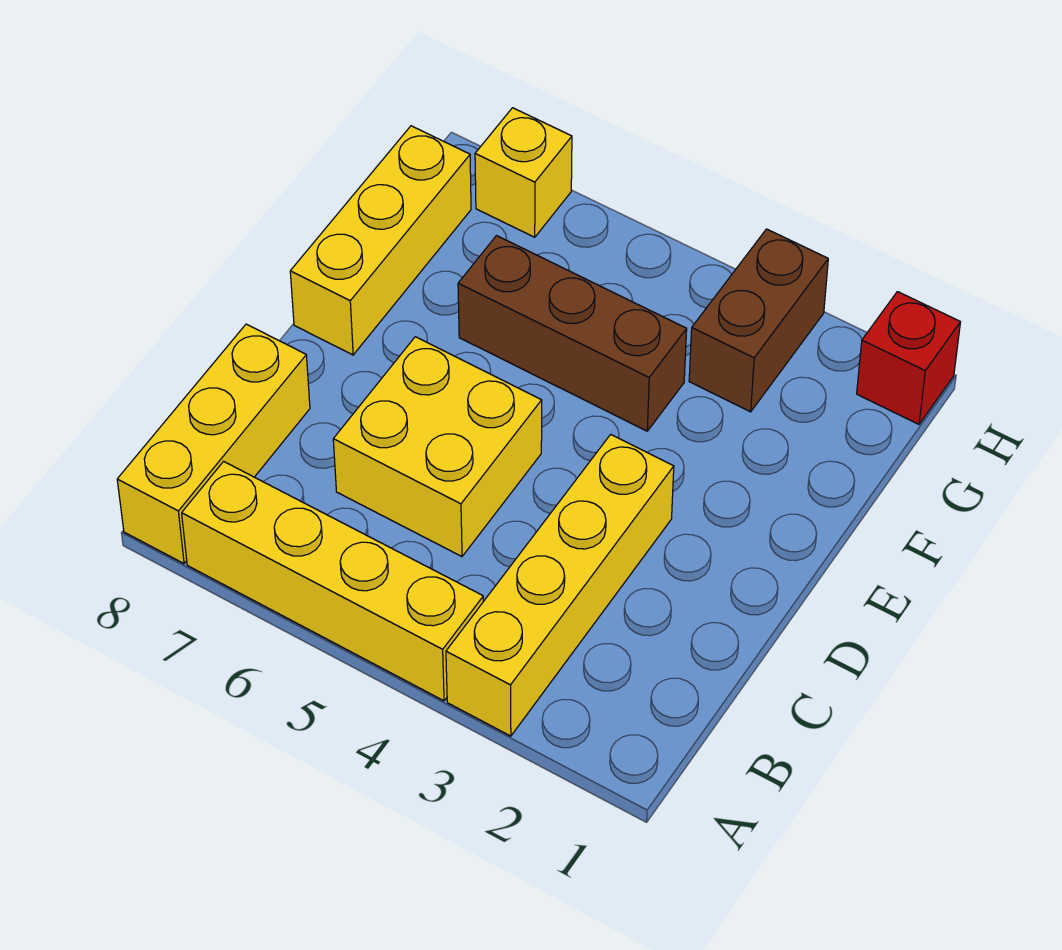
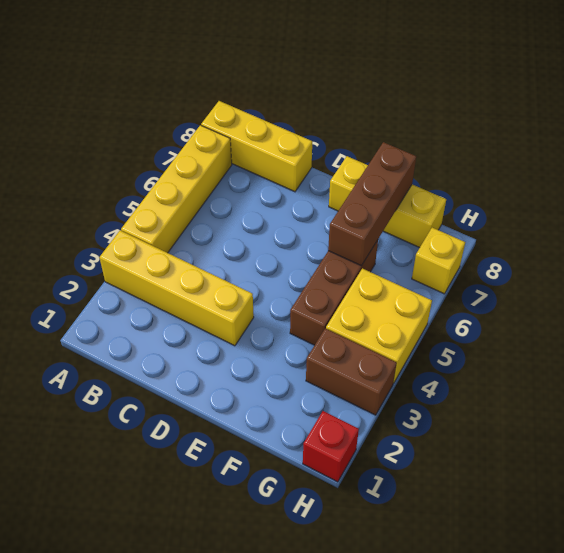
yellow brick C5:D6 level 1 -> yellow brick G4:H5 level 1
none -> brown brick F6:F8 level 2

